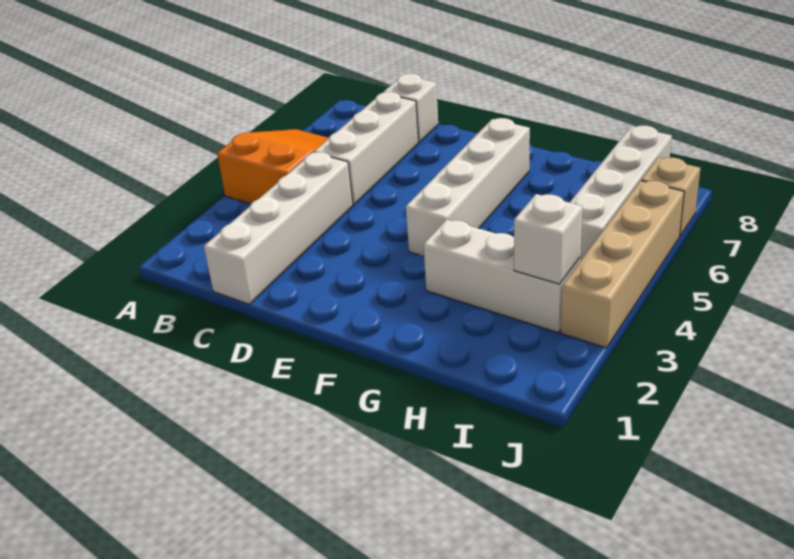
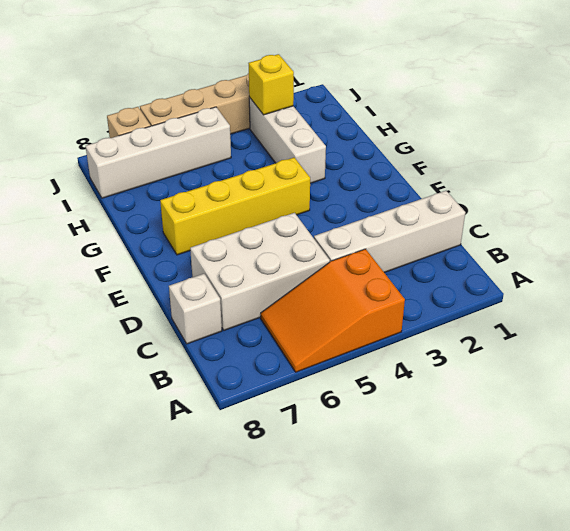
white brick C5:C7 level 1 -> white brick C5:D7 level 1
white brick F4:F7 level 1 -> yellow brick F4:F7 level 1
white brick I3 level 2 -> yellow brick I3 level 2

